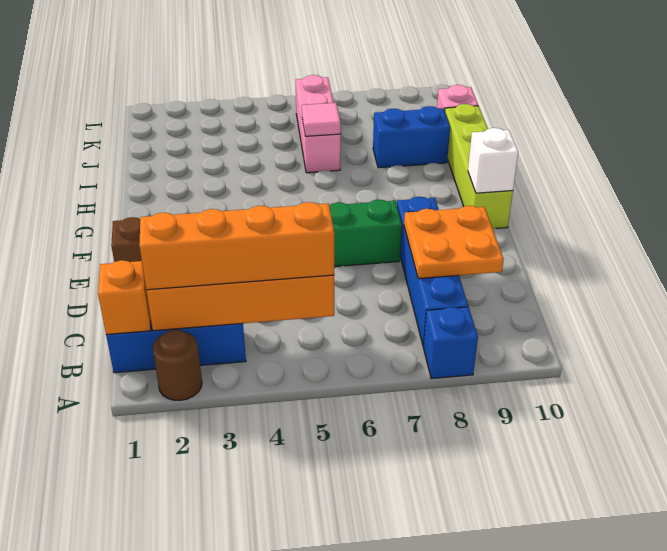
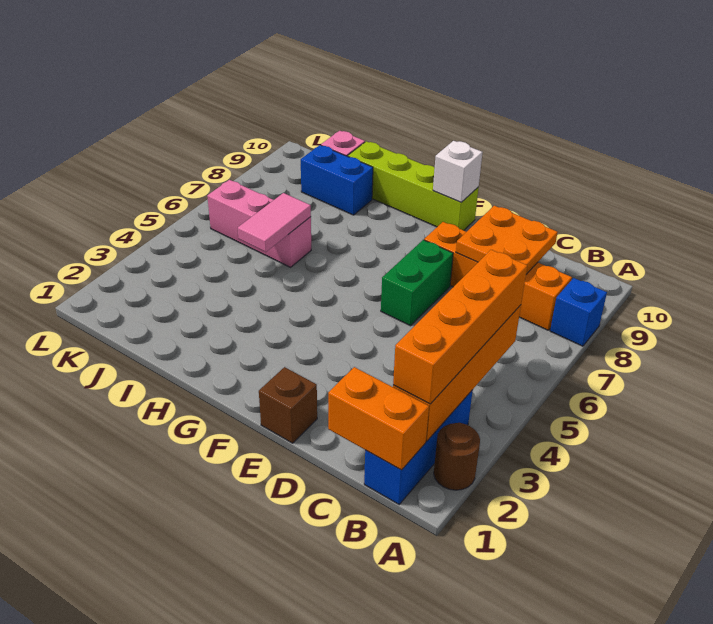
orange brick B1 level 2 -> orange brick B1:C1 level 2
blue brick B8:E8 level 1 -> orange brick B8:E8 level 1
pink tile I6 level 2 -> pink tile I5:I6 level 2
blue brick I8:I9 level 1 -> blue brick I9:J9 level 1

